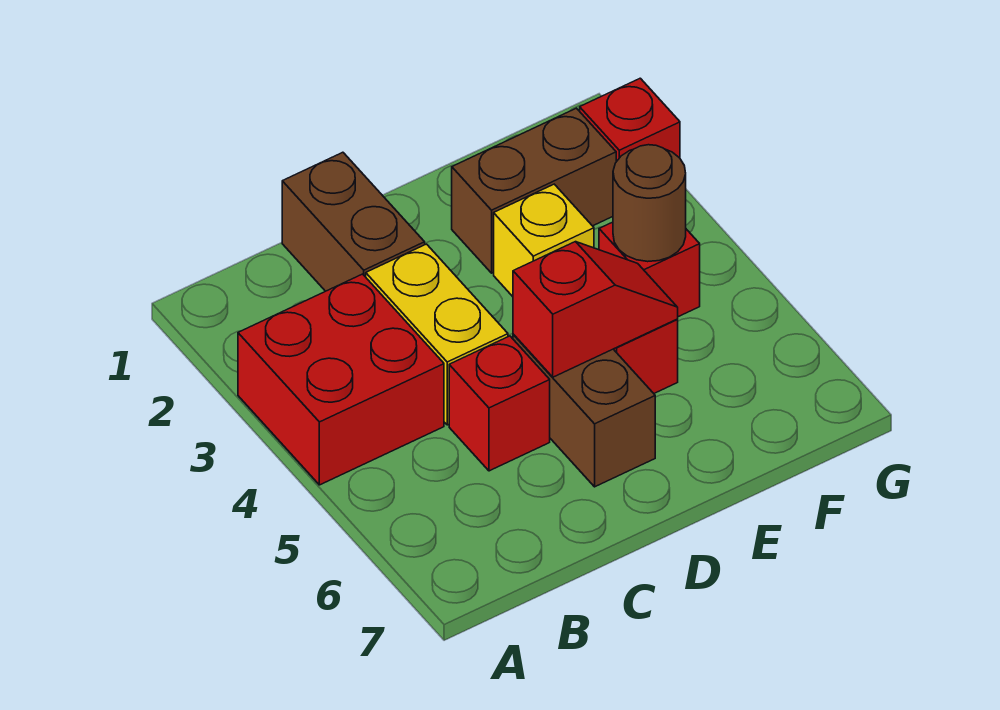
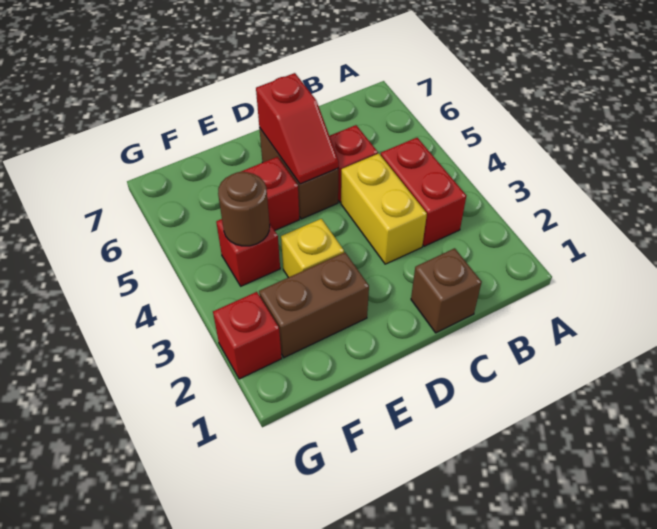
red brick A3:B4 level 1 -> red brick B3:B4 level 1
brown brick C1:C2 level 1 -> brown brick C1 level 1
red slope D5:E5 level 2 top D -> red slope D5:D6 level 2 top 6

